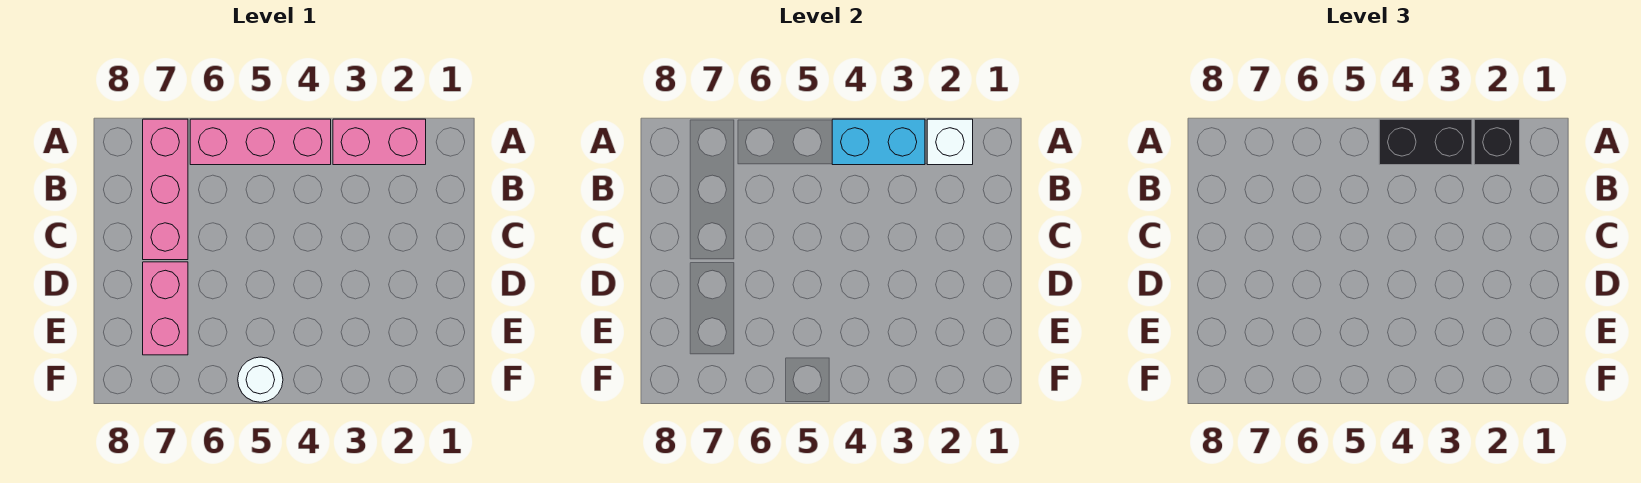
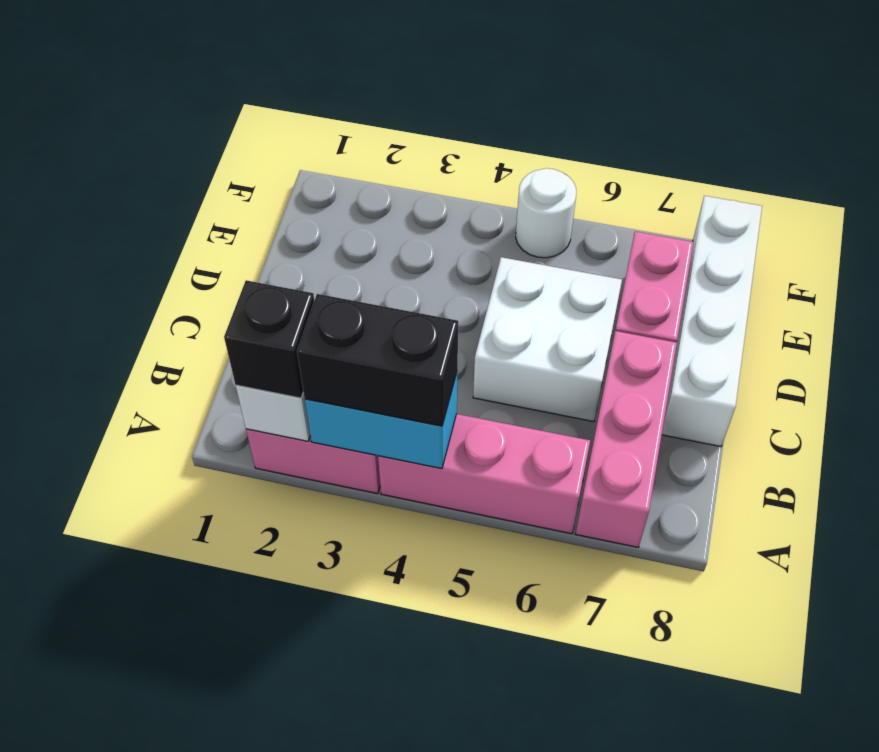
none -> white brick C5:D6 level 1
none -> white brick C8:F8 level 1

